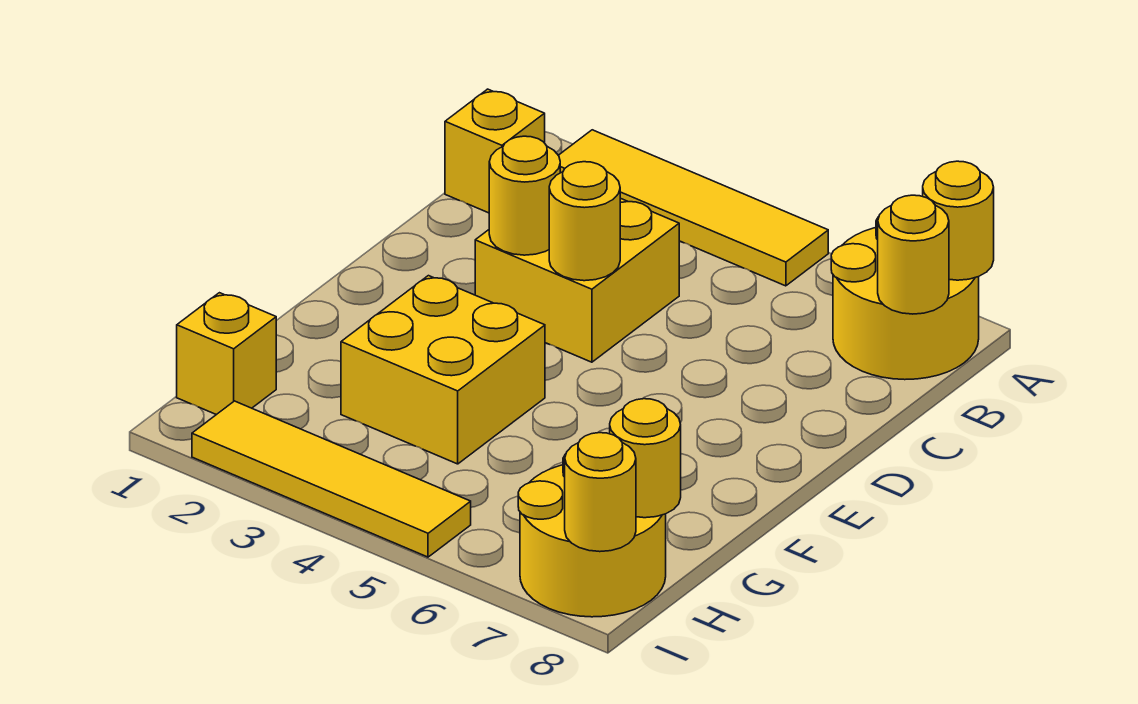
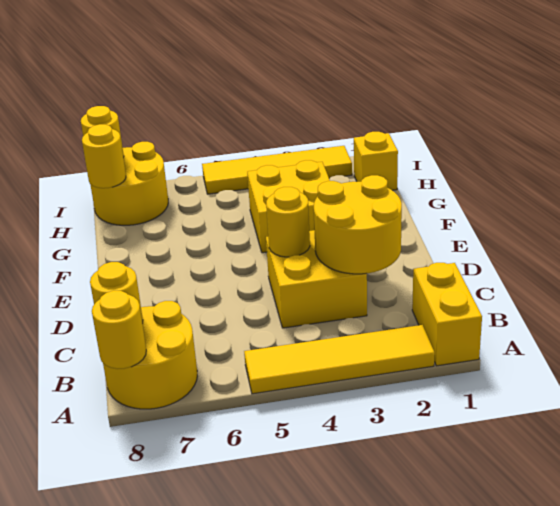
yellow brick B1 level 1 -> yellow brick A1:B1 level 1
yellow round brick D3 level 2 -> yellow round brick C2:D3 level 2

